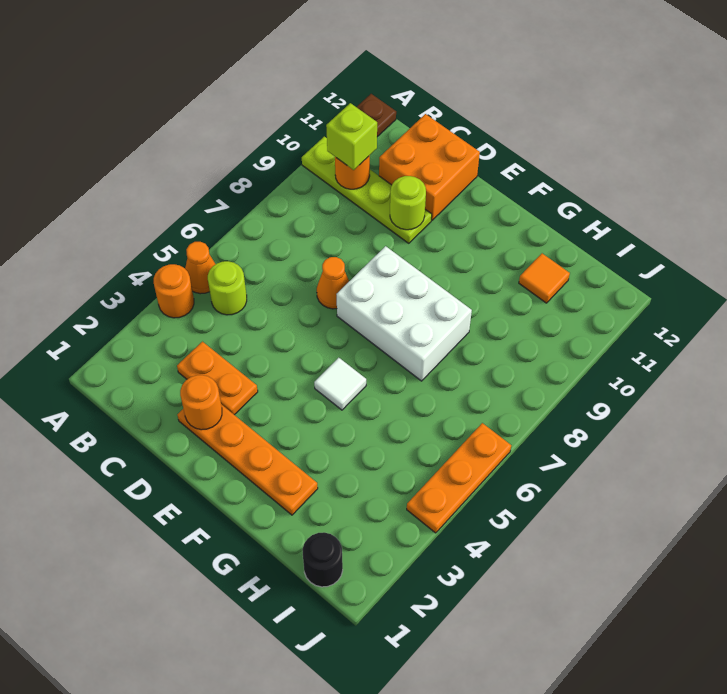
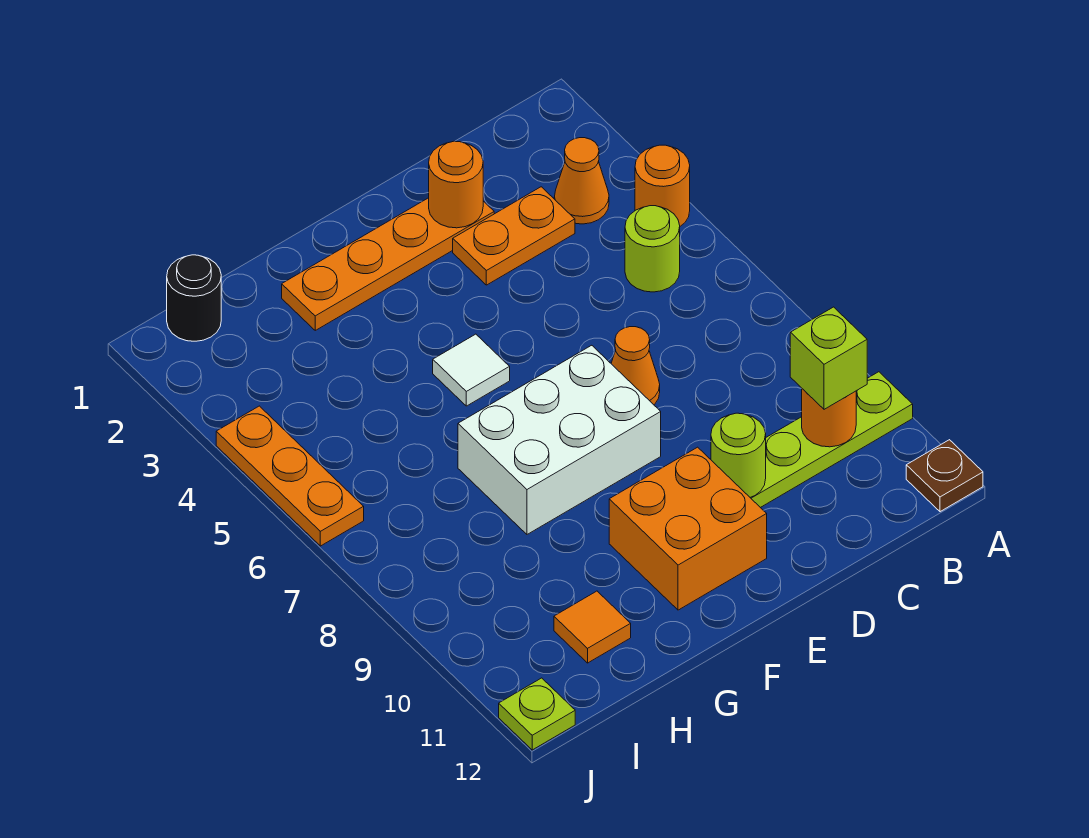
orange cone A5 level 1 -> orange cone B3 level 1
orange brick C11:D12 level 1 -> orange brick E10:F11 level 1
none -> lime plate J12 level 1

